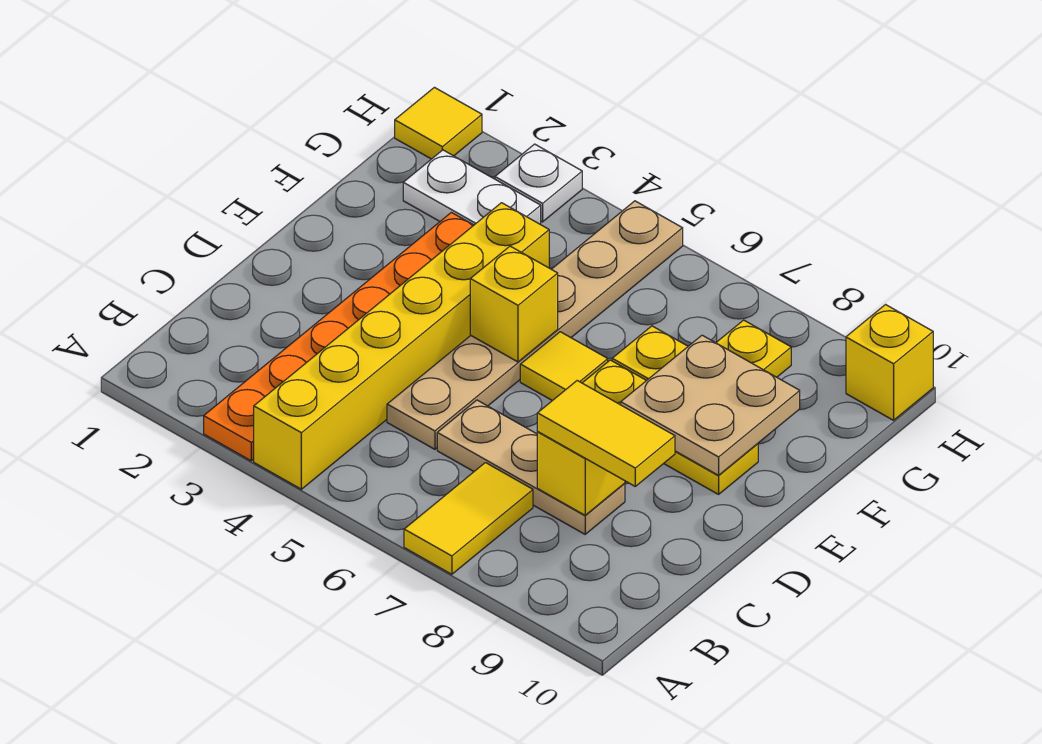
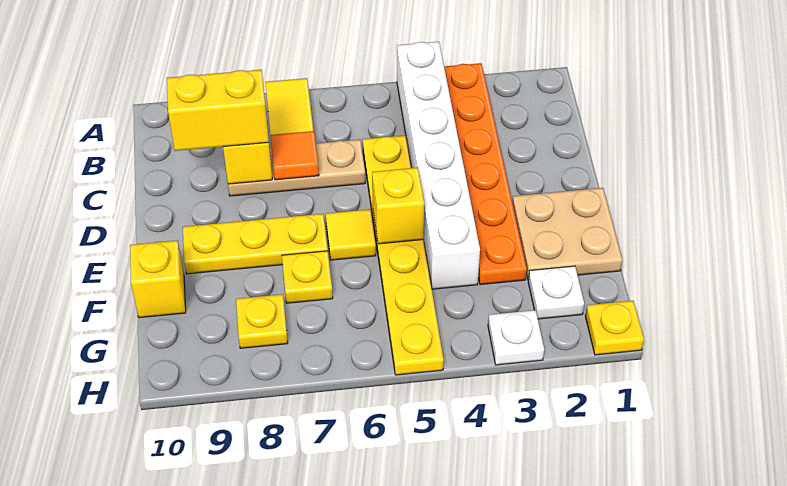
yellow brick A4:F4 level 1 -> white brick A4:F4 level 1
tan plate C5:H5 level 1 -> yellow plate C5:H5 level 1
none -> orange tile C7 level 2
yellow tile C8:C9 level 3 -> yellow brick C8:C9 level 3
tan plate E8:F9 level 2 -> tan plate E1:F2 level 1
white plate G2:G3 level 1 -> white plate G2 level 1
yellow tile H1 level 1 -> yellow plate H1 level 1
yellow brick H10 level 1 -> yellow brick F10 level 1

